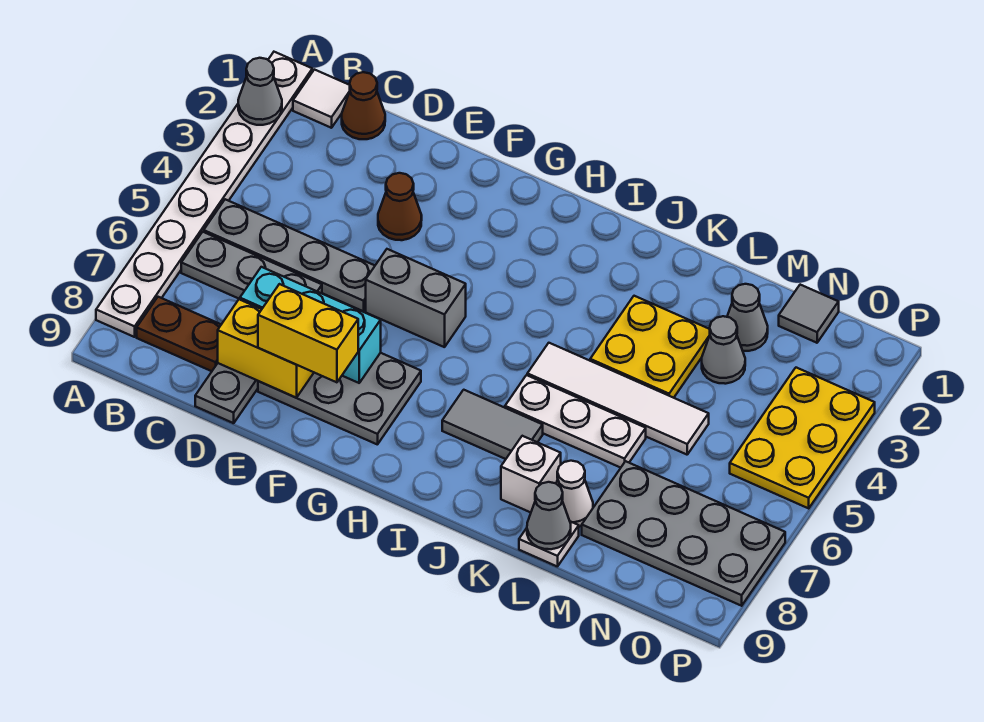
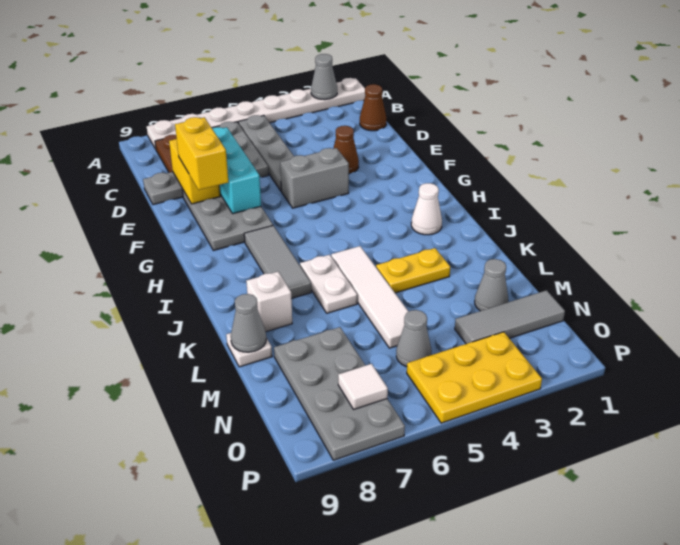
white tile B1 level 1 -> white tile O7 level 2
grey brick F5:G5 level 1 -> grey brick F4:F5 level 1
grey tile I7:J7 level 1 -> grey tile H7:J7 level 1
white plate J6:L6 level 1 -> white plate J6:K6 level 1
yellow plate K3:L4 level 1 -> yellow plate K3:K4 level 1
white cone L8 level 1 -> white cone I2 level 1
grey cone M3 level 1 -> grey cone N5 level 1
grey tile N1 level 1 -> grey tile N1:N3 level 1

